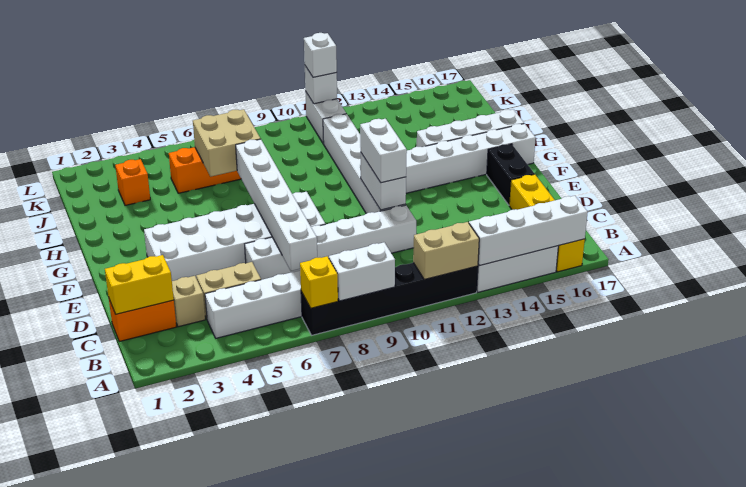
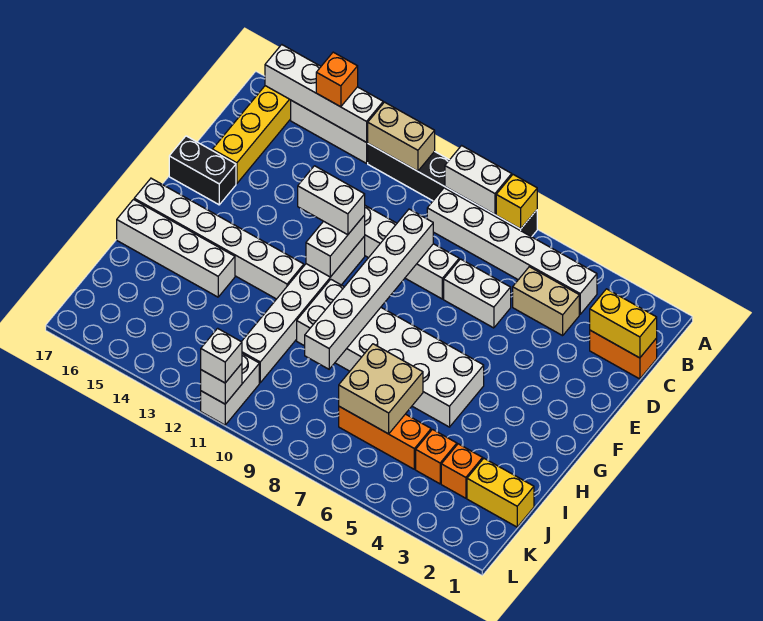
none -> orange brick A14 level 3
tan brick C3 level 1 -> none
white brick C7:H7 level 2 -> white brick D9:I9 level 2
white brick E3:F8 level 1 -> white brick G5:H10 level 1
white brick E11:F11 level 3 -> white brick E11:E12 level 3
black brick E16:F16 level 1 -> black brick E16:E17 level 1
none -> yellow brick J1:J2 level 1
none -> orange brick J4 level 1

